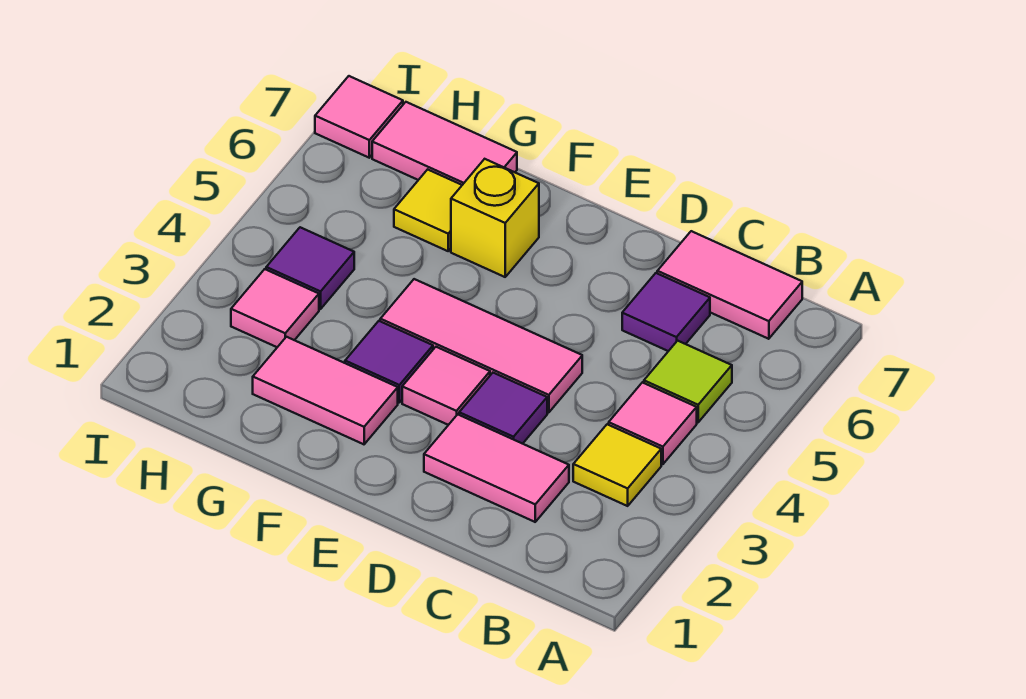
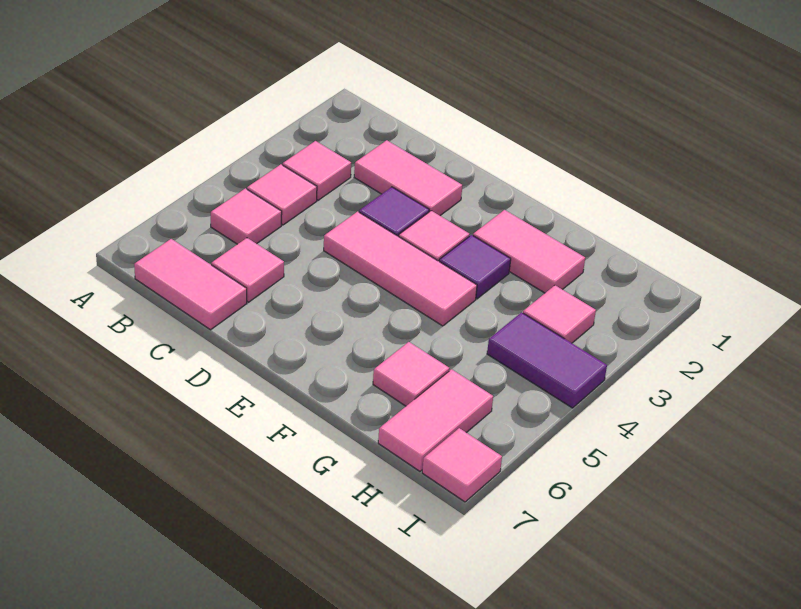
yellow tile B3 level 1 -> pink tile B3 level 1
lime tile B5 level 1 -> pink tile B5 level 1
purple tile C6 level 1 -> pink tile C6 level 1
yellow brick F6 level 1 -> none
yellow tile G6 level 1 -> pink tile G6 level 1
pink tile G7:H7 level 1 -> pink tile H6:H7 level 1
purple tile H4 level 1 -> purple tile H4:I4 level 1

